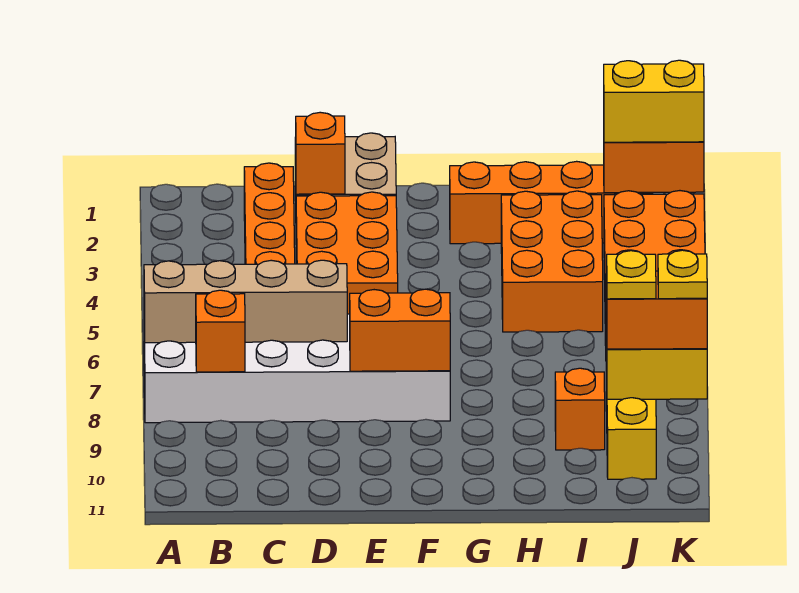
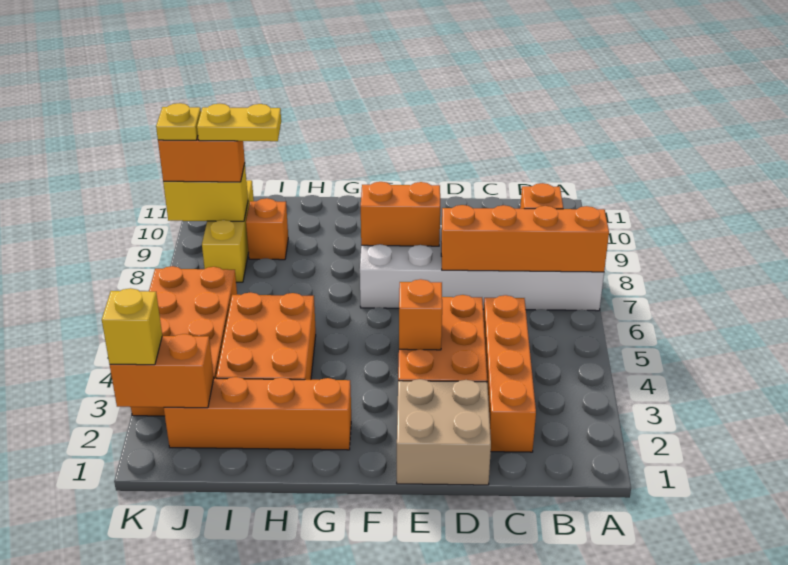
tan brick A7:D7 level 2 -> orange brick A7:D7 level 2
orange brick D2 level 2 -> orange brick E4 level 2
yellow brick J2:K2 level 3 -> yellow brick K2 level 3
yellow plate J9 level 4 -> yellow plate I9:J9 level 4

